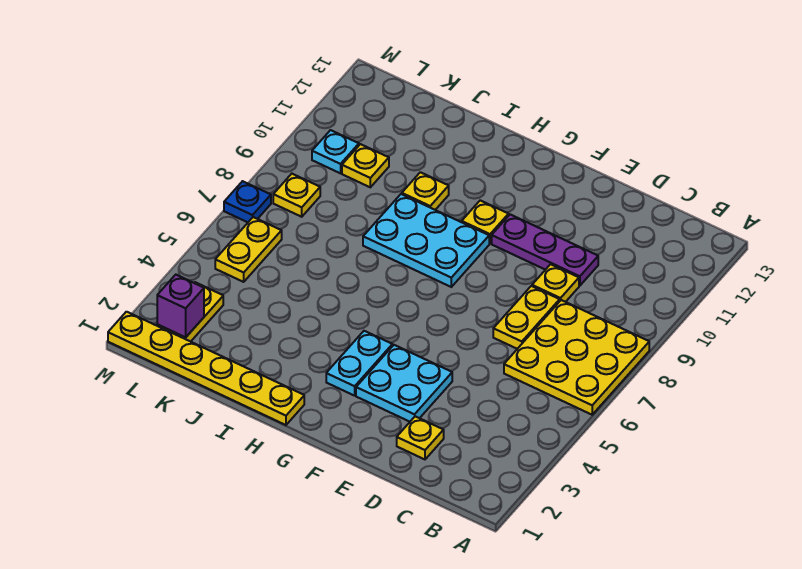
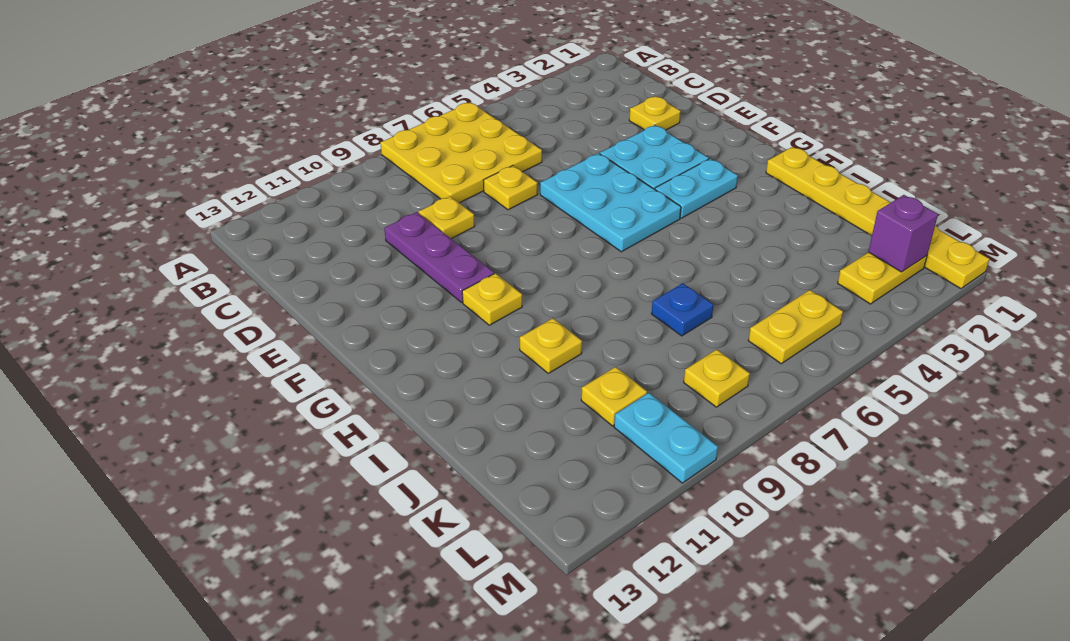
yellow plate D7:D8 level 1 -> yellow plate D7 level 1
cyan plate G8:I9 level 1 -> cyan plate E5:G6 level 1
cyan plate L10 level 1 -> cyan plate L10:M10 level 1
blue plate M7 level 1 -> blue plate J7 level 1

